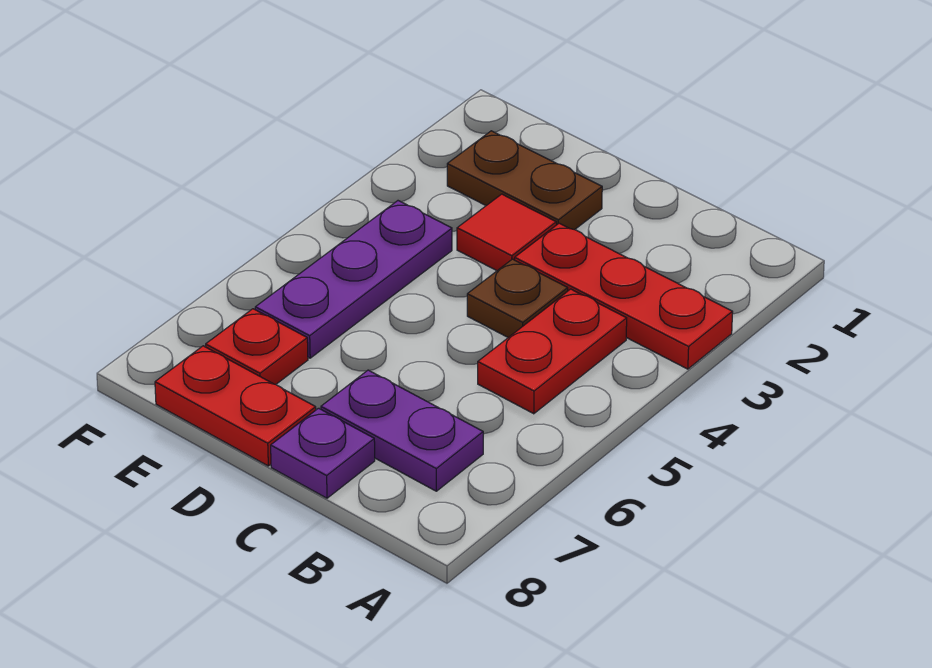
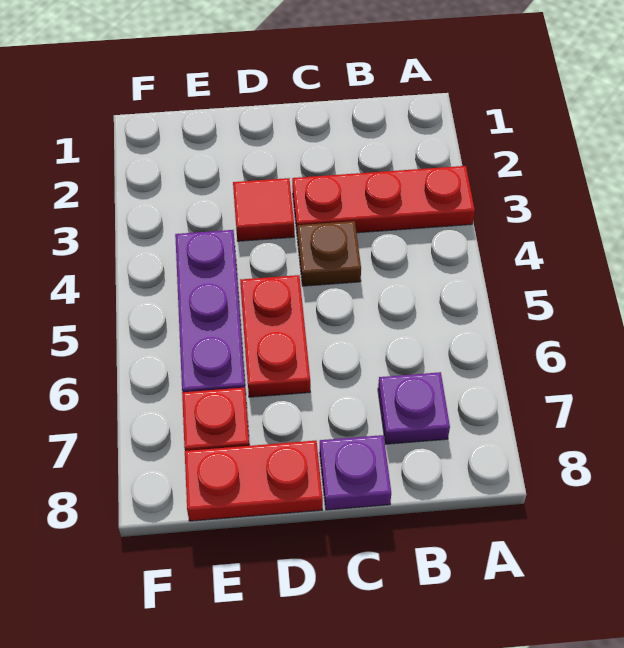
red plate B4:B5 level 1 -> red plate D5:D6 level 1
purple plate B7:C7 level 1 -> purple plate B7 level 1
brown plate D2:E2 level 1 -> none

